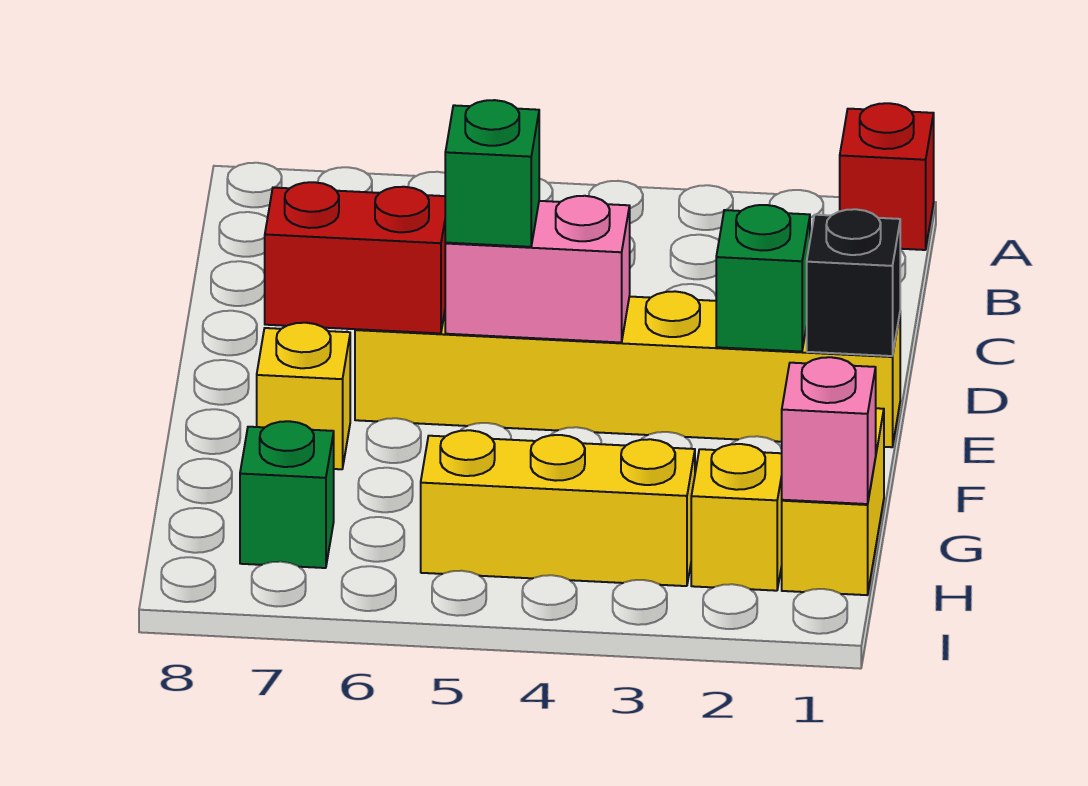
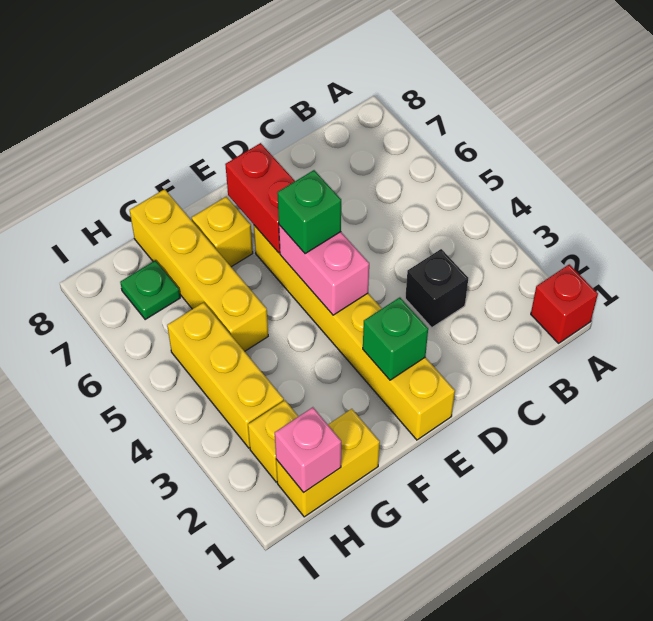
black brick E1 level 2 -> black brick C3 level 1
none -> yellow brick G5:G8 level 1
green brick H7 level 1 -> green plate H7 level 1

